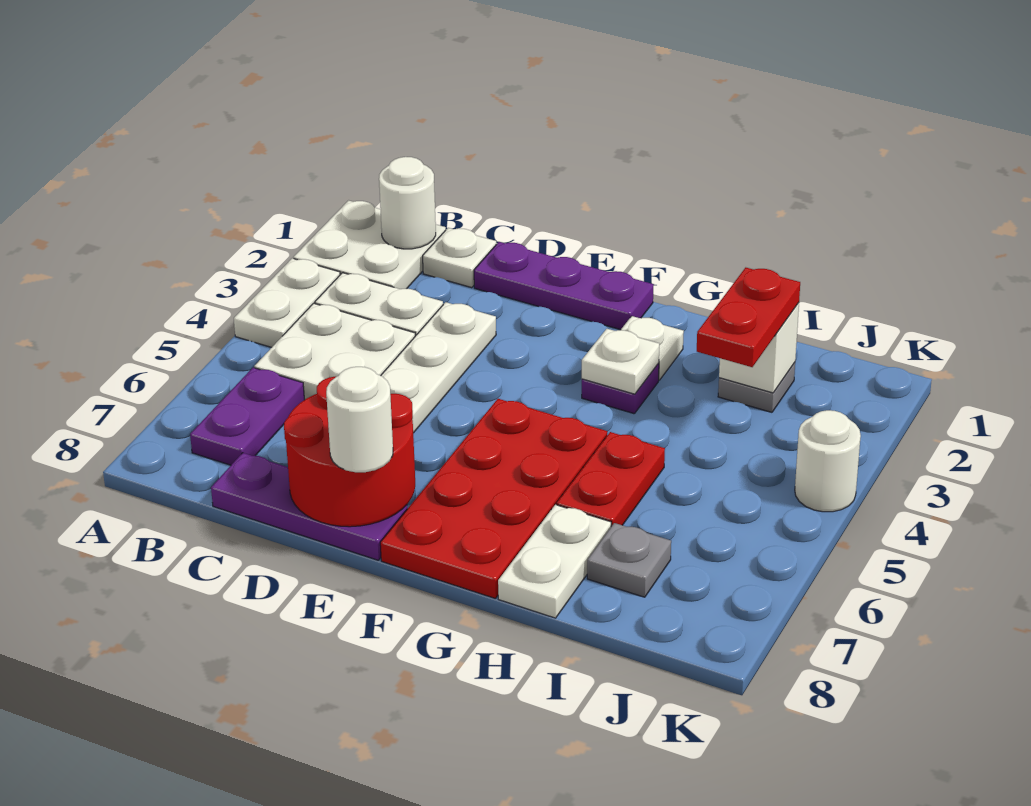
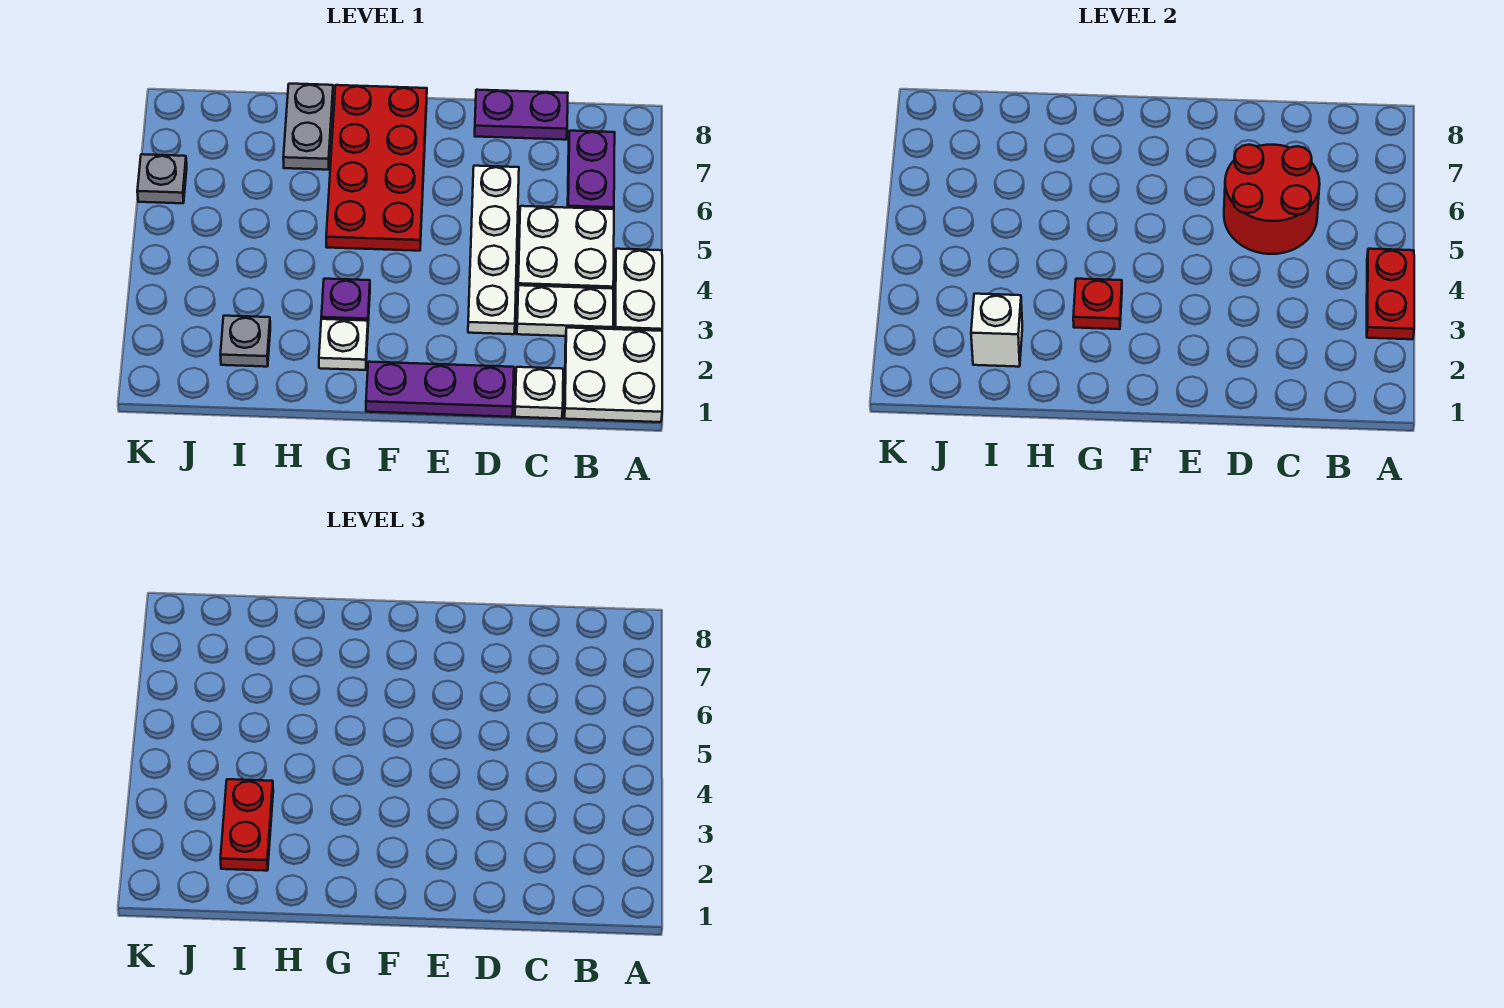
white round brick B1 level 2 -> none
purple plate C8:E8 level 1 -> purple plate C8:D8 level 1
red round brick D7:E8 level 2 -> red round brick C5:D6 level 2
white round brick E8 level 3 -> none
white plate G3 level 2 -> red plate G3 level 2
red plate H5:H6 level 1 -> red plate A3:A4 level 2
white plate H7:H8 level 1 -> grey plate H7:H8 level 1
grey plate I7 level 1 -> grey plate K6 level 1
white round brick K4 level 1 -> none

